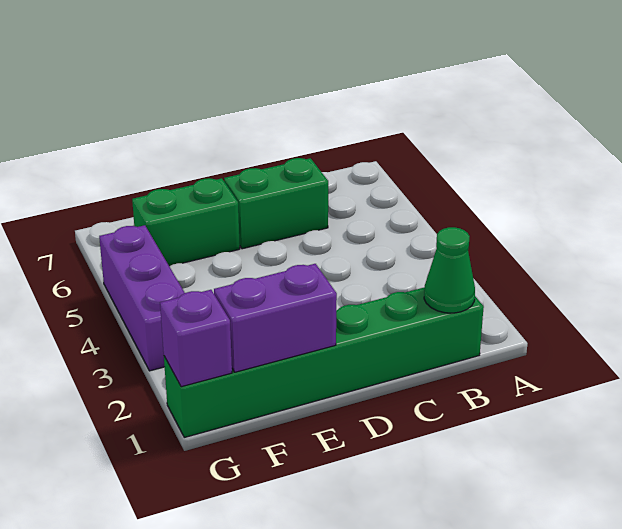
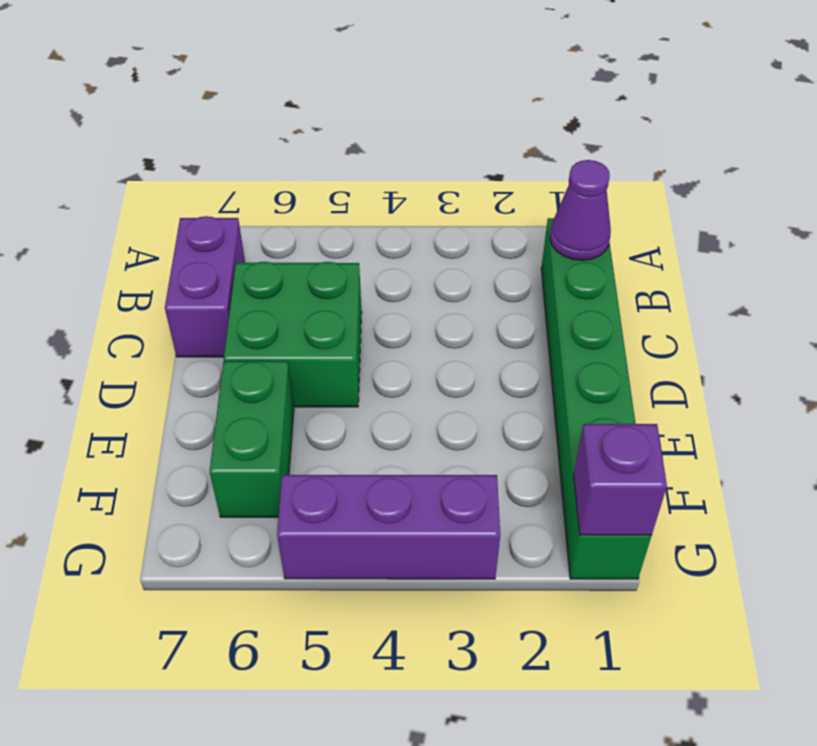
green cone B1 level 2 -> purple cone B1 level 2
green brick C6:D6 level 1 -> green brick C5:D6 level 1
purple brick E1:F1 level 2 -> purple brick B7:C7 level 1

